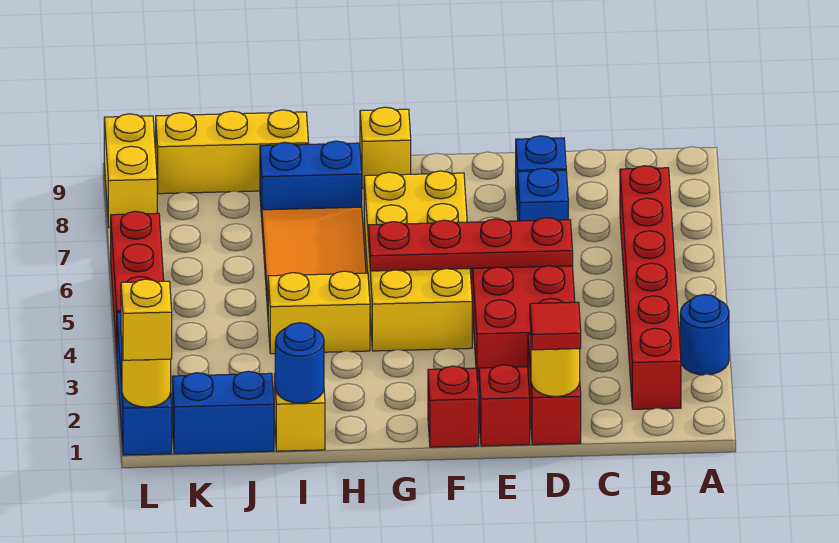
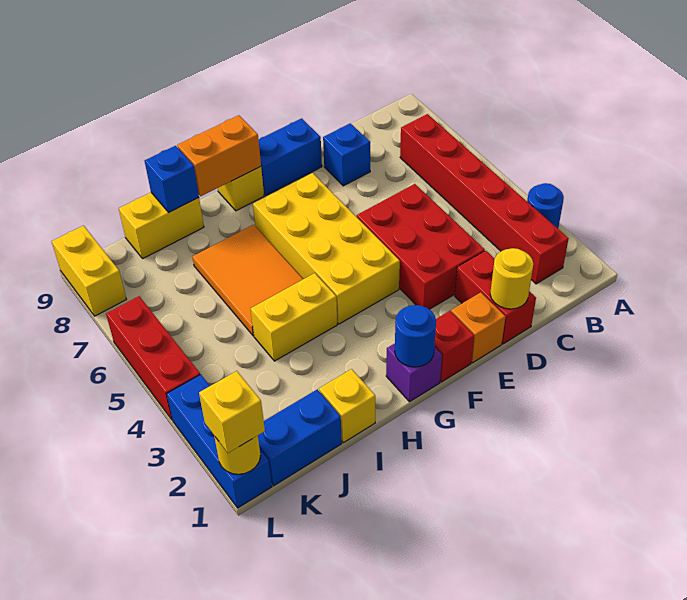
red tile D1 level 3 -> none
red plate D5:G5 level 2 -> none
blue brick D7 level 1 -> blue brick I9 level 2
red brick E1 level 1 -> orange brick E1 level 1
none -> purple brick G1 level 1
none -> orange brick G9:H9 level 2
blue brick H8:I8 level 1 -> blue brick E9:F9 level 1
blue round brick I1 level 2 -> blue round brick G1 level 2
yellow brick I9:K9 level 1 -> yellow brick I9:J9 level 1

